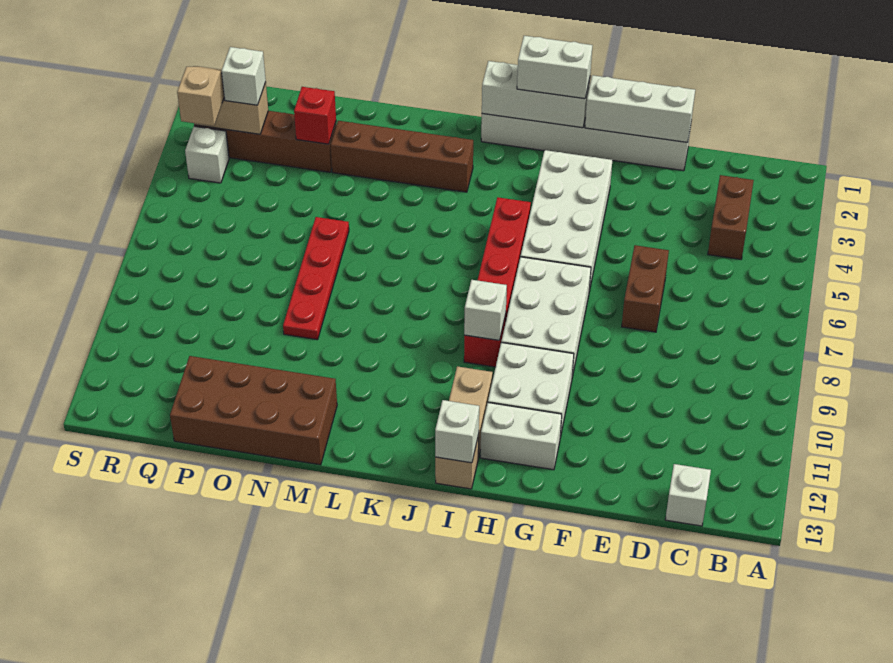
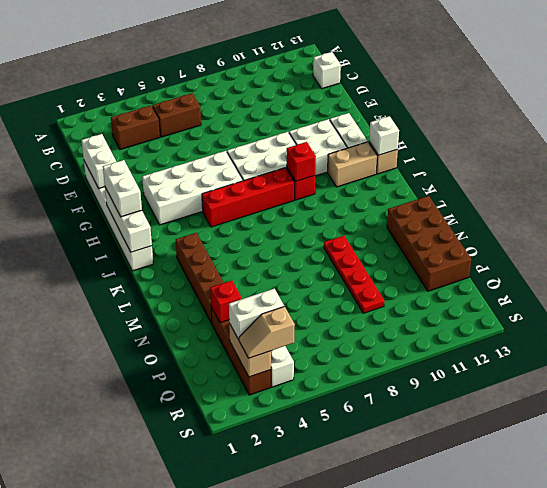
white brick E1:G1 level 2 -> white brick E1:F1 level 2
brown brick E6:E7 level 1 -> brown brick C5:C6 level 1
white brick I9 level 2 -> red brick I9 level 2
red plate N6:N9 level 1 -> red plate M9:P9 level 1
white brick Q3 level 3 -> white brick Q3:Q4 level 3

